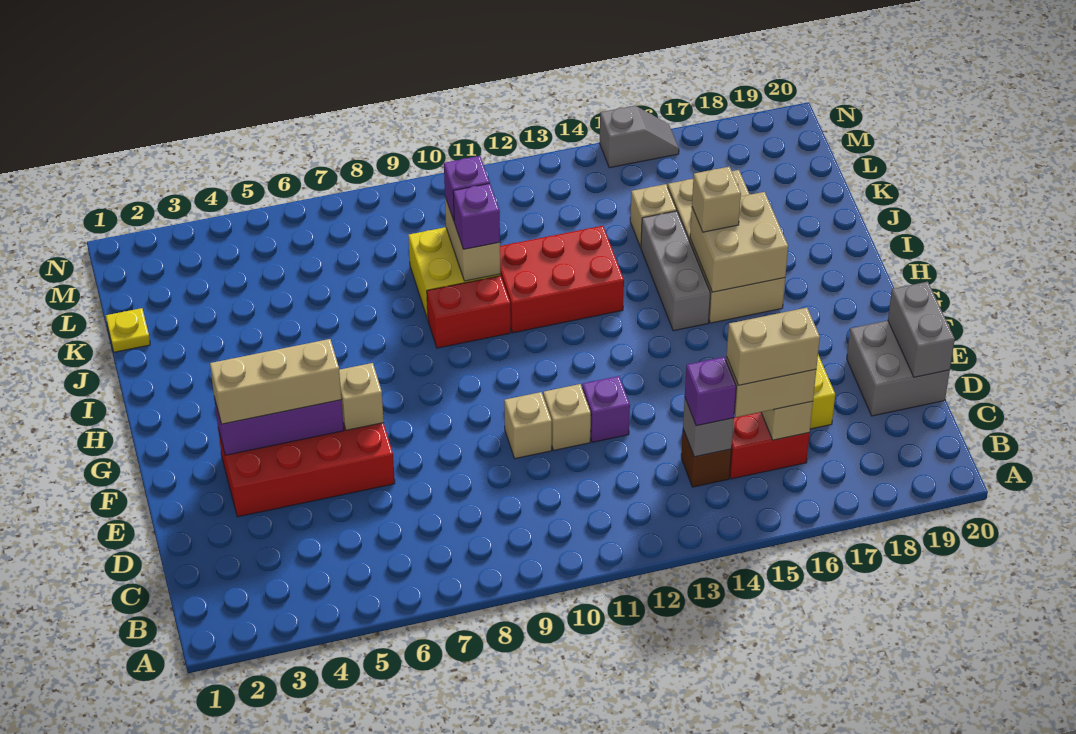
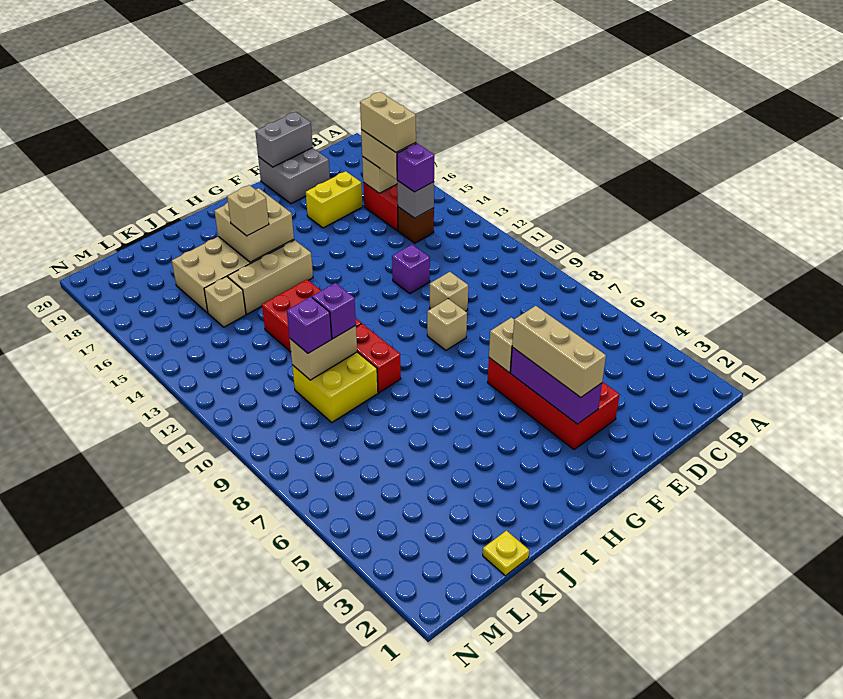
tan brick E11 level 1 -> tan brick F9 level 1
grey brick H15:J15 level 1 -> tan brick H15:J15 level 1
grey slope N15:N16 level 1 top 15 -> none

